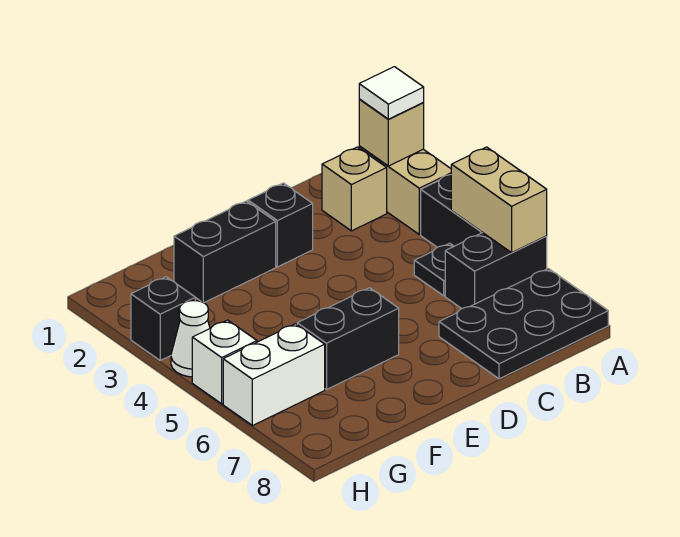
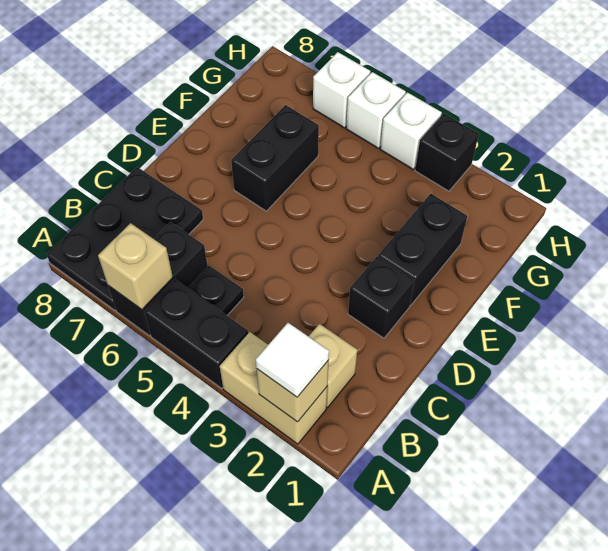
tan brick A5:A6 level 2 -> tan brick A6 level 2
white brick G6:H6 level 1 -> white brick H6 level 1
white cone H4 level 1 -> white brick H4 level 1

